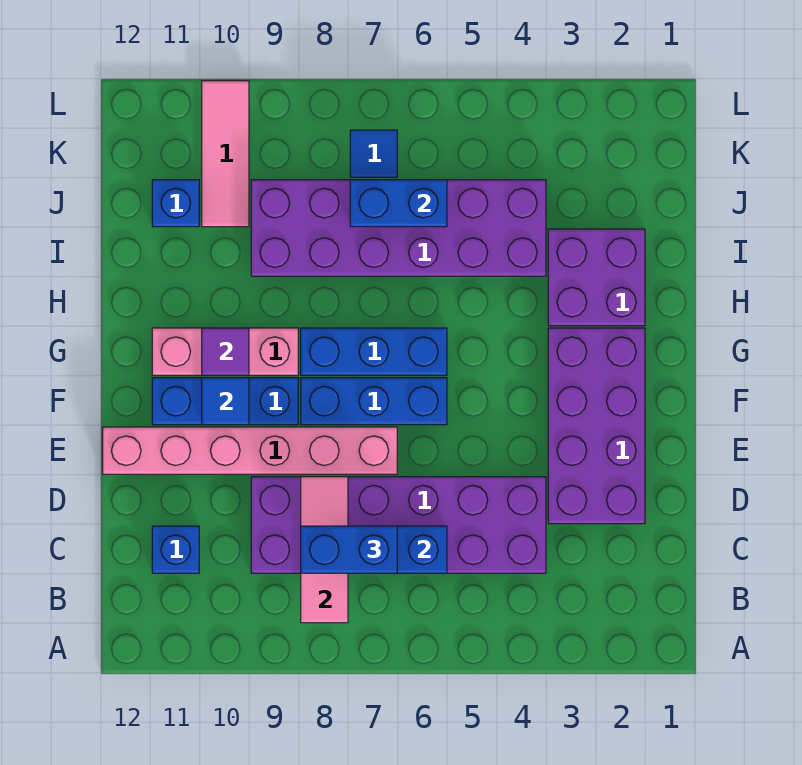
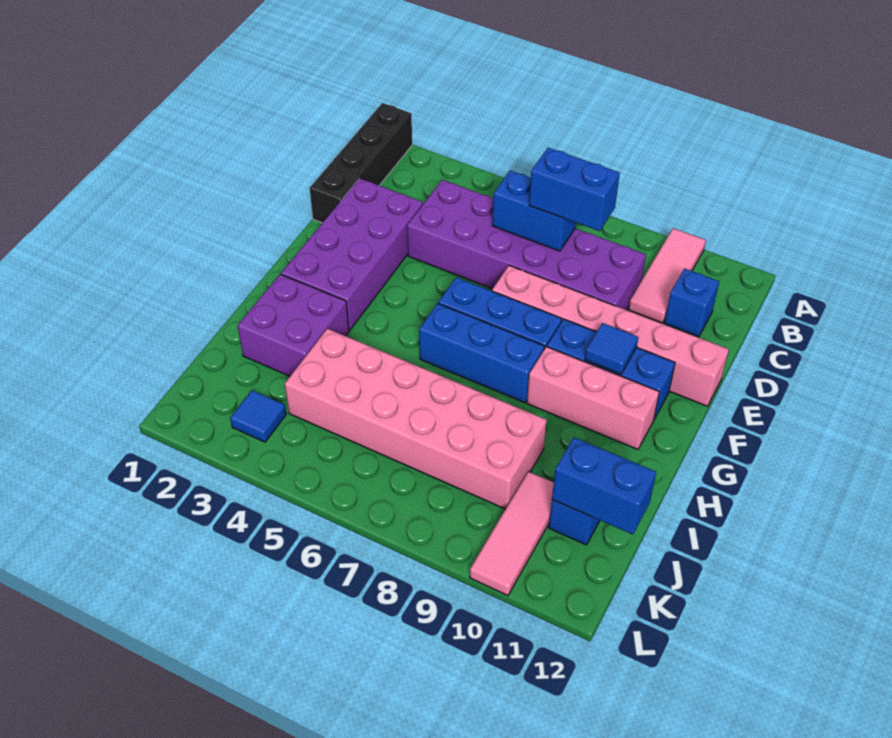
none -> black brick A1:D1 level 1
pink tile B8:D8 level 2 -> pink tile A10:C10 level 1
purple tile G10 level 2 -> none
purple brick I4:J9 level 1 -> pink brick I4:J9 level 1
blue brick J6:J7 level 2 -> blue brick J11:J12 level 2
blue tile K7 level 1 -> blue tile K3 level 1

